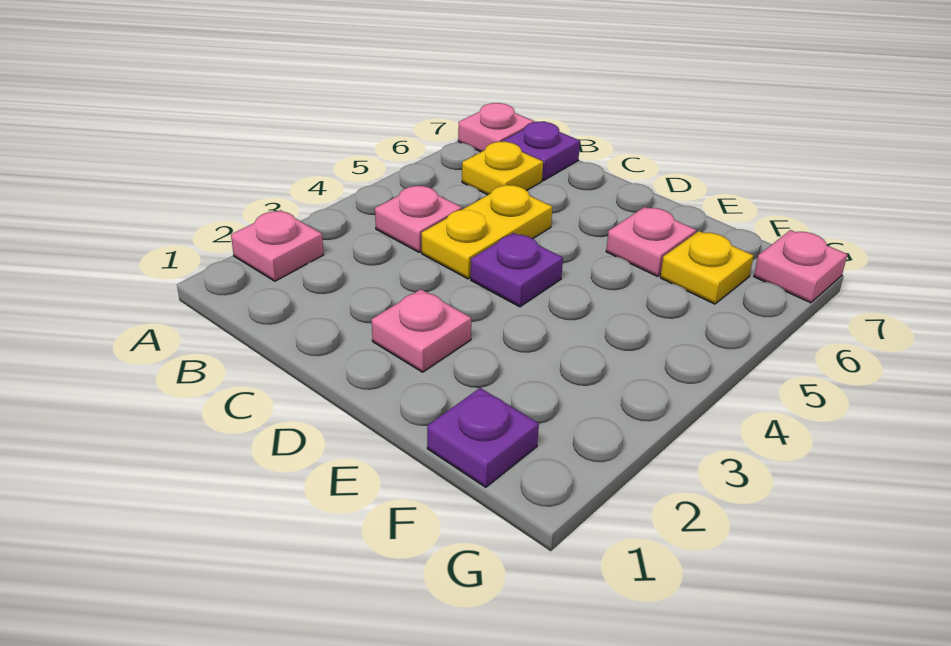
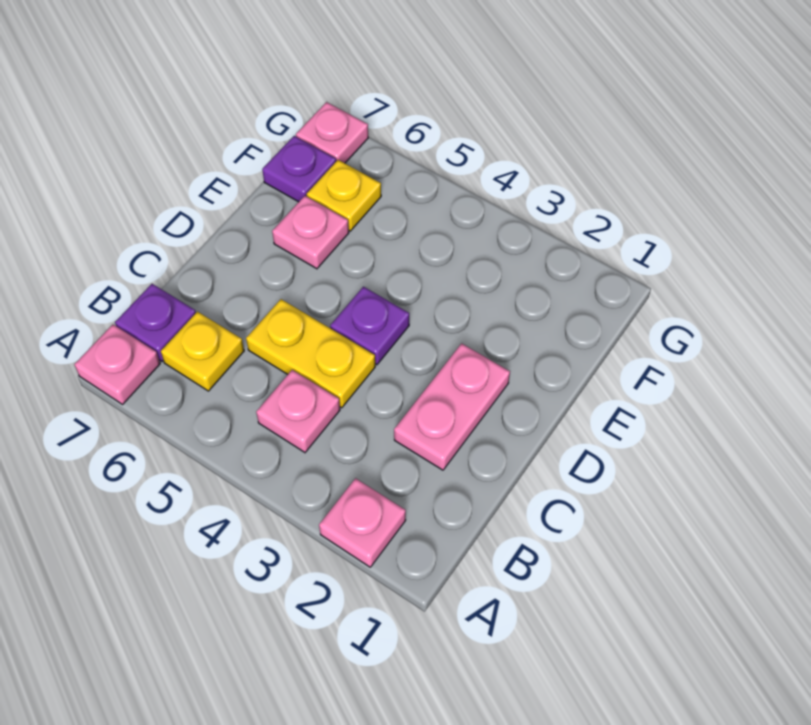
pink plate D2 level 1 -> pink plate C2:D2 level 1
purple plate F1 level 1 -> purple plate F7 level 1

